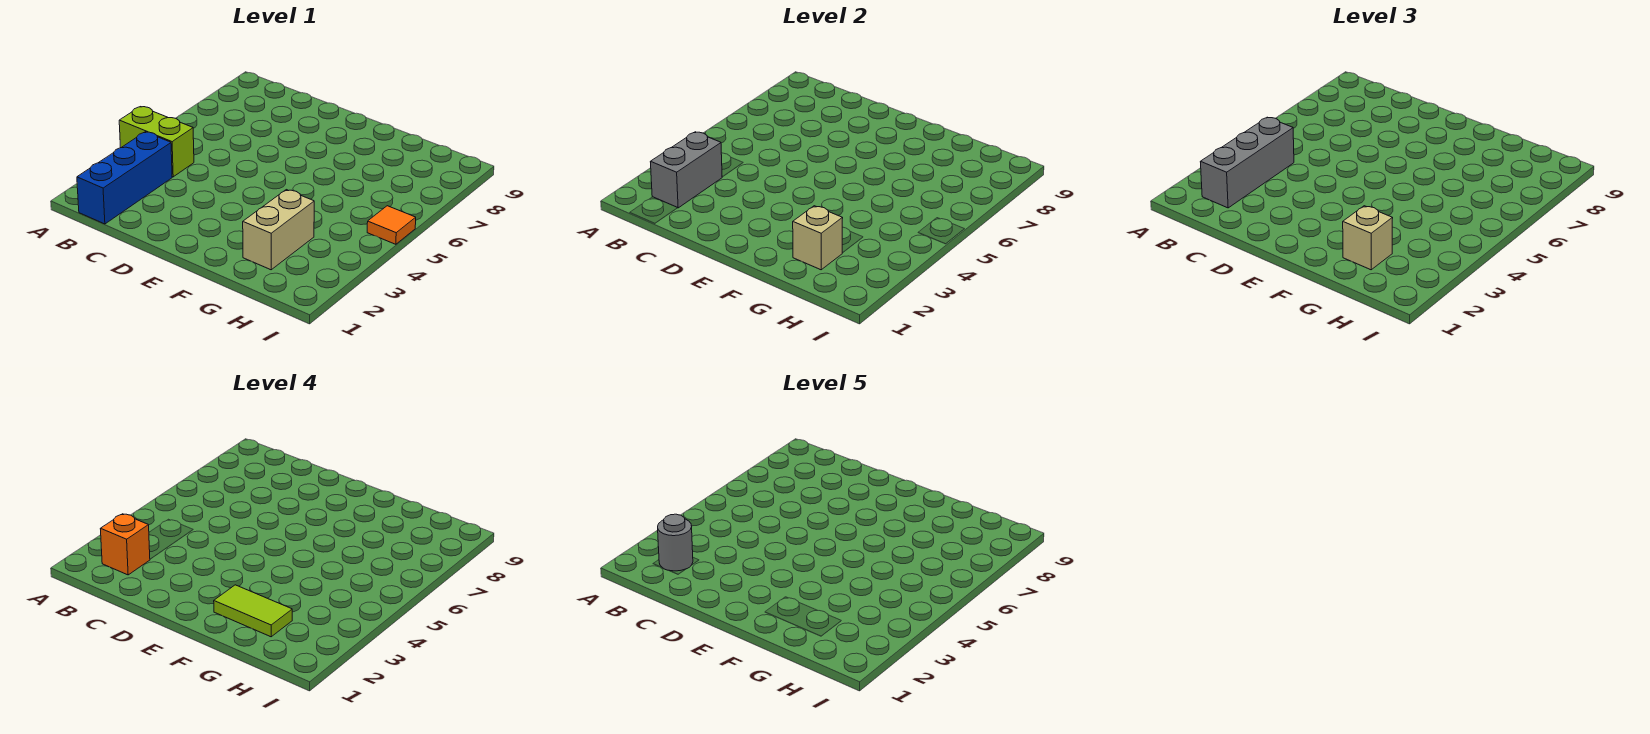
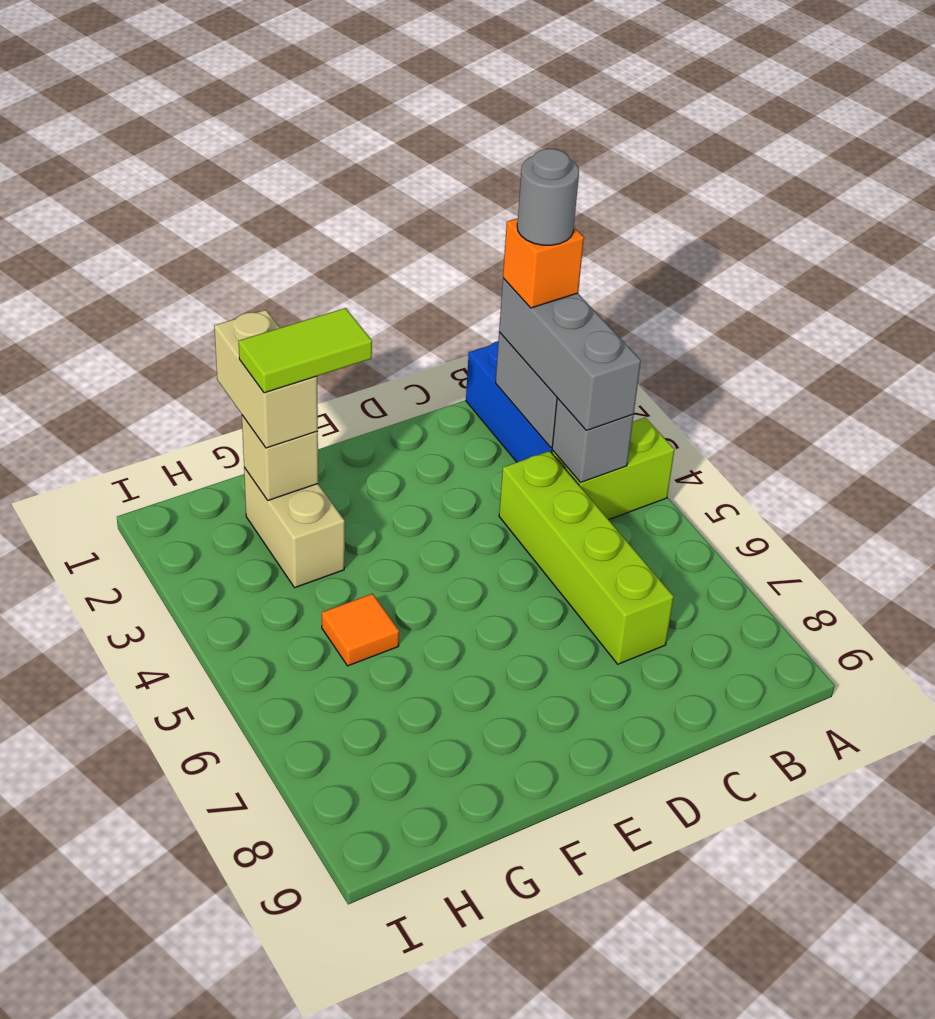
none -> grey brick B4 level 2
none -> lime brick C4:C7 level 1
tan brick G2 level 3 -> tan brick G1:G2 level 3
orange tile I5 level 1 -> orange tile G5 level 1

